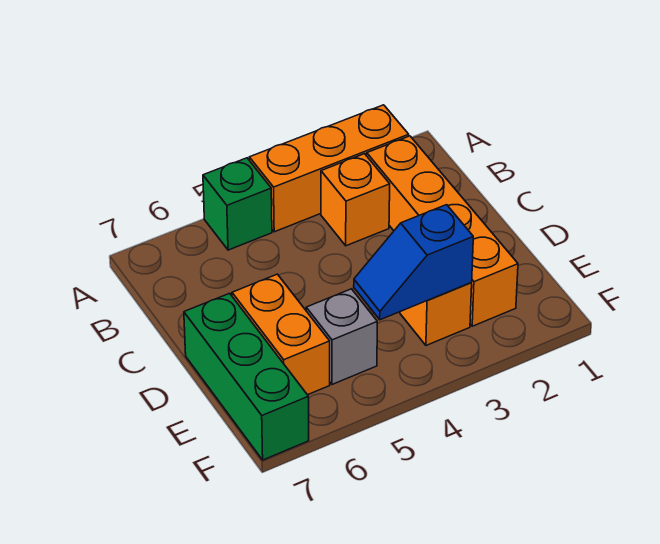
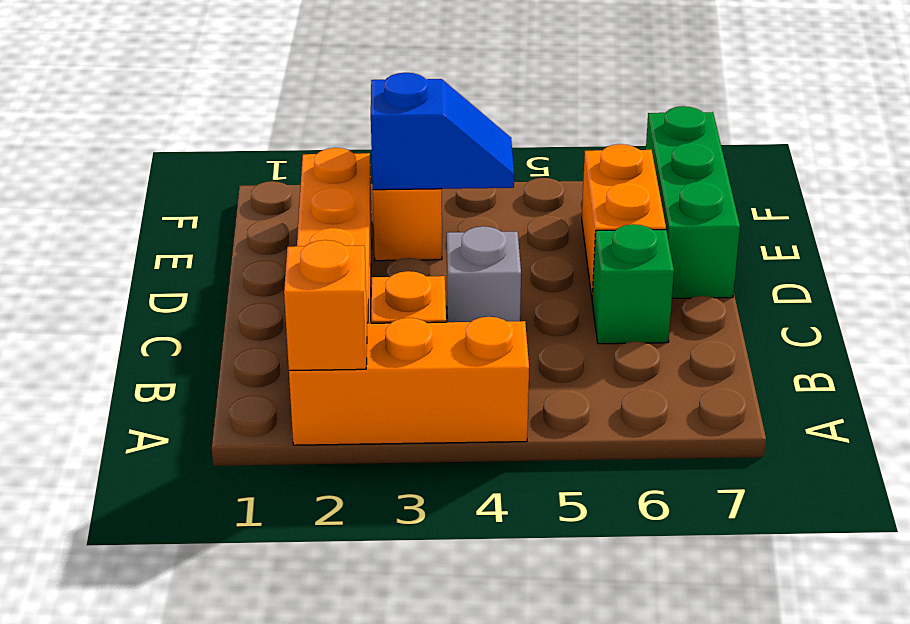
none -> orange brick A2 level 2
green brick A5 level 1 -> green brick C6 level 1
grey brick E5 level 1 -> grey brick C4 level 1

